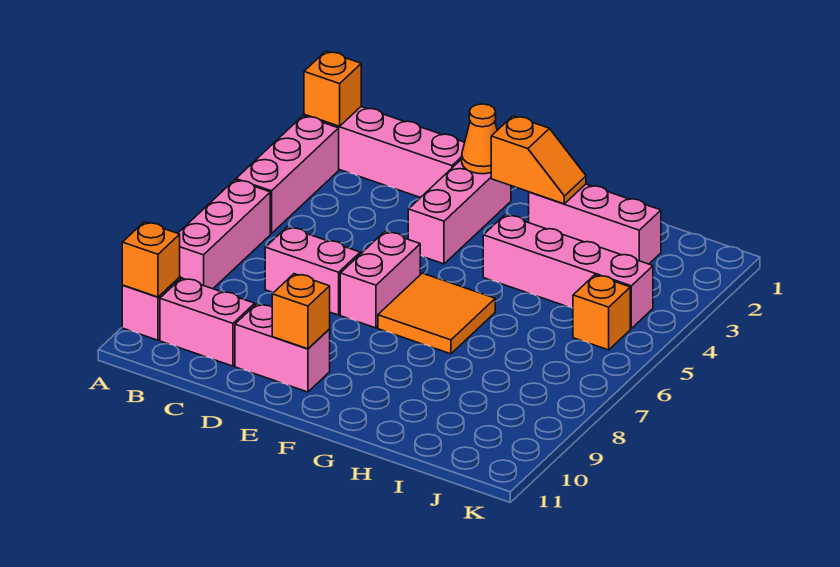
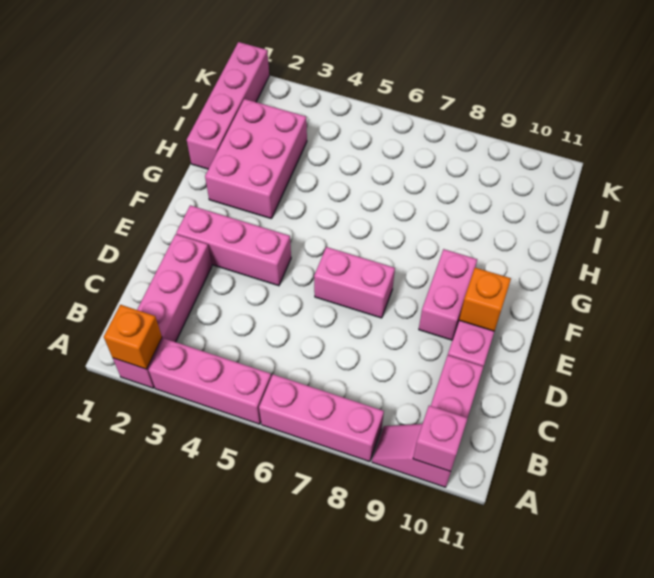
orange brick A10 level 2 -> pink brick A10 level 2
pink brick C7:D7 level 1 -> pink brick E9:F9 level 1
orange cone E2 level 2 -> none
orange slope F2:G2 level 2 top F -> none
orange tile F6:G7 level 1 -> none
pink brick G2:I2 level 1 -> pink brick G2:I3 level 1
pink brick G4:J4 level 1 -> pink brick H1:K1 level 1
orange brick J5 level 1 -> none

